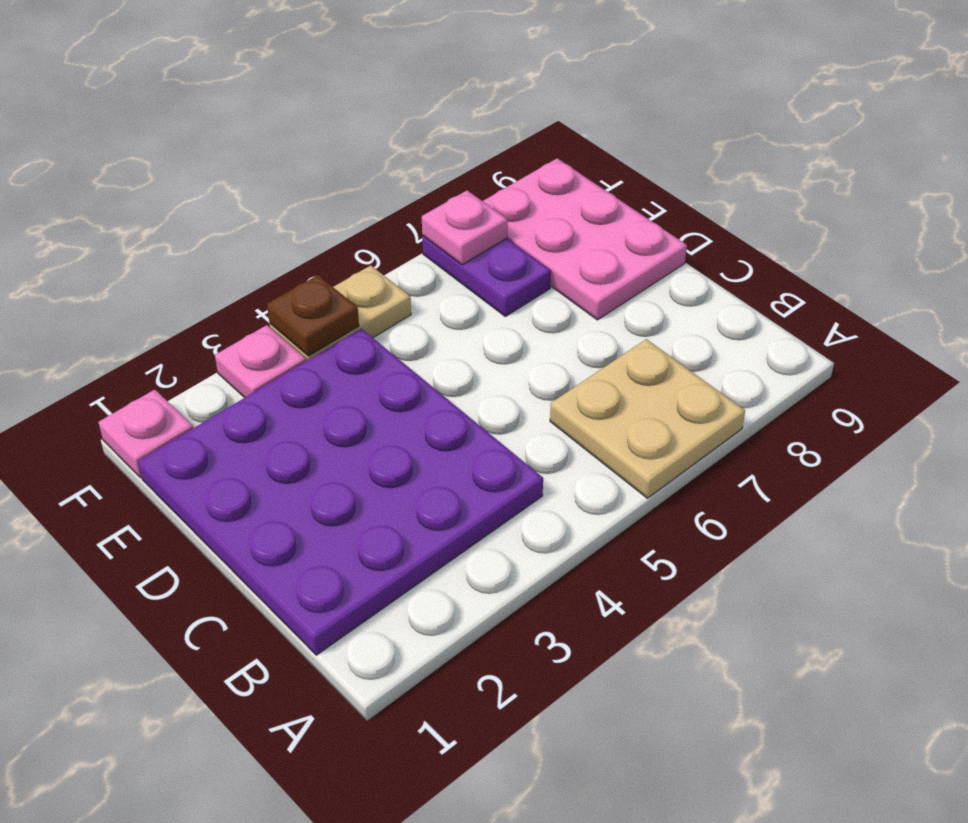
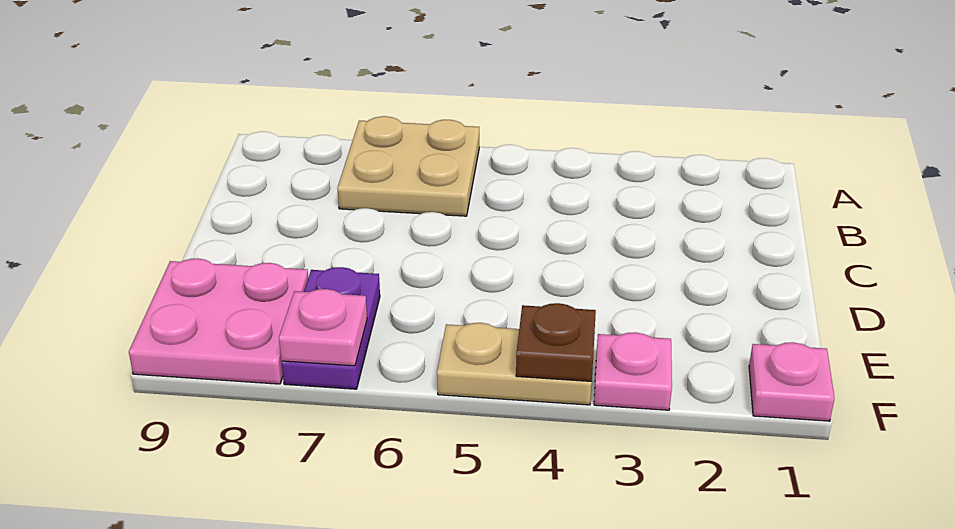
purple plate B1:E4 level 1 -> none
pink plate D8:F9 level 1 -> pink plate E8:F9 level 1

